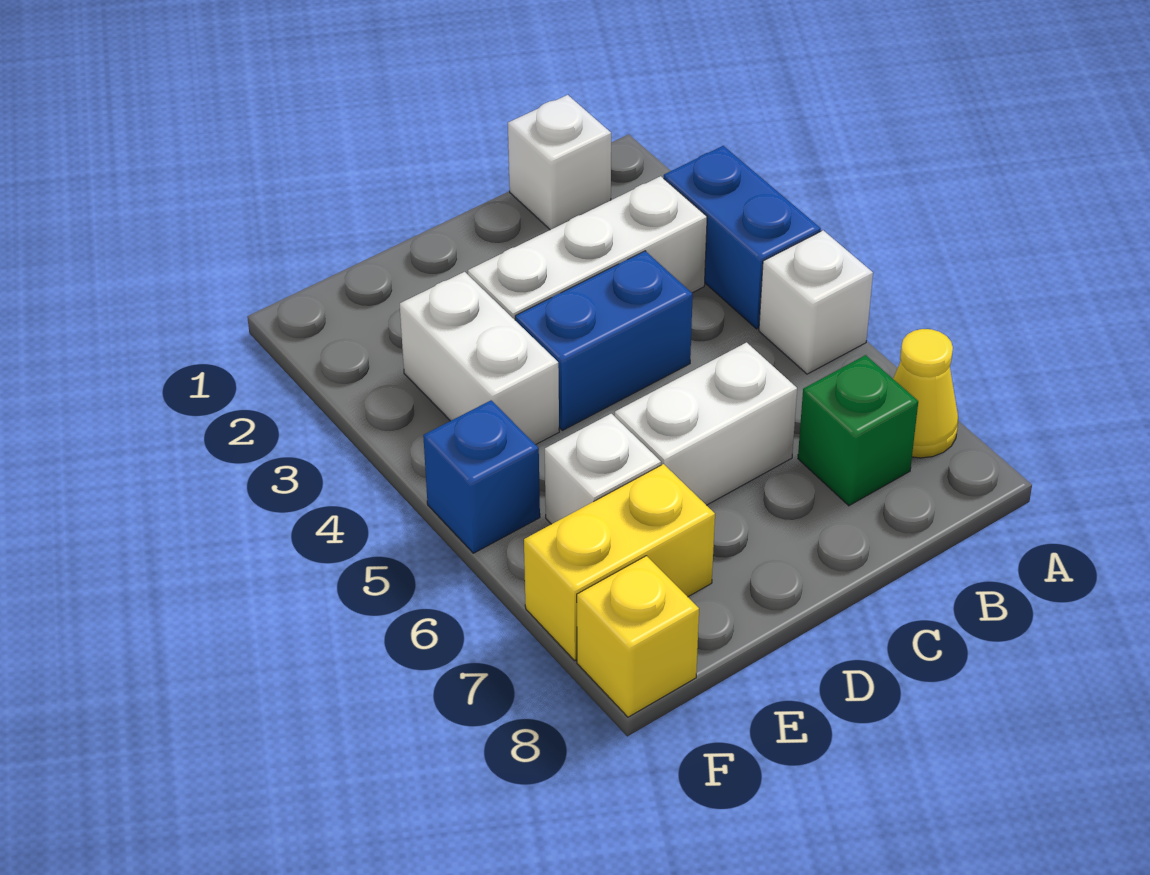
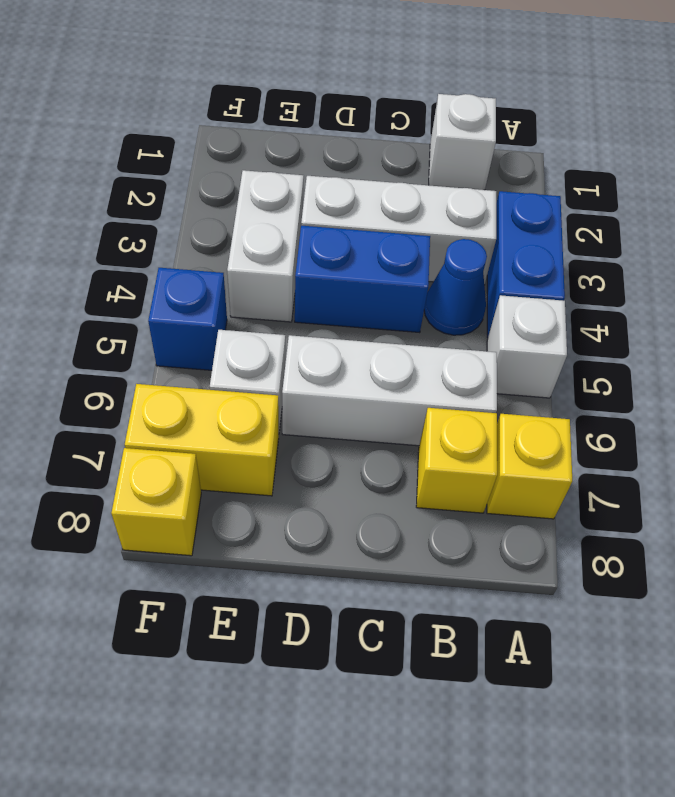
yellow cone A7 level 1 -> yellow brick A7 level 1
none -> blue cone B4 level 1
green brick B7 level 1 -> yellow brick B7 level 1
white brick C6:D6 level 1 -> white brick B6:D6 level 1

